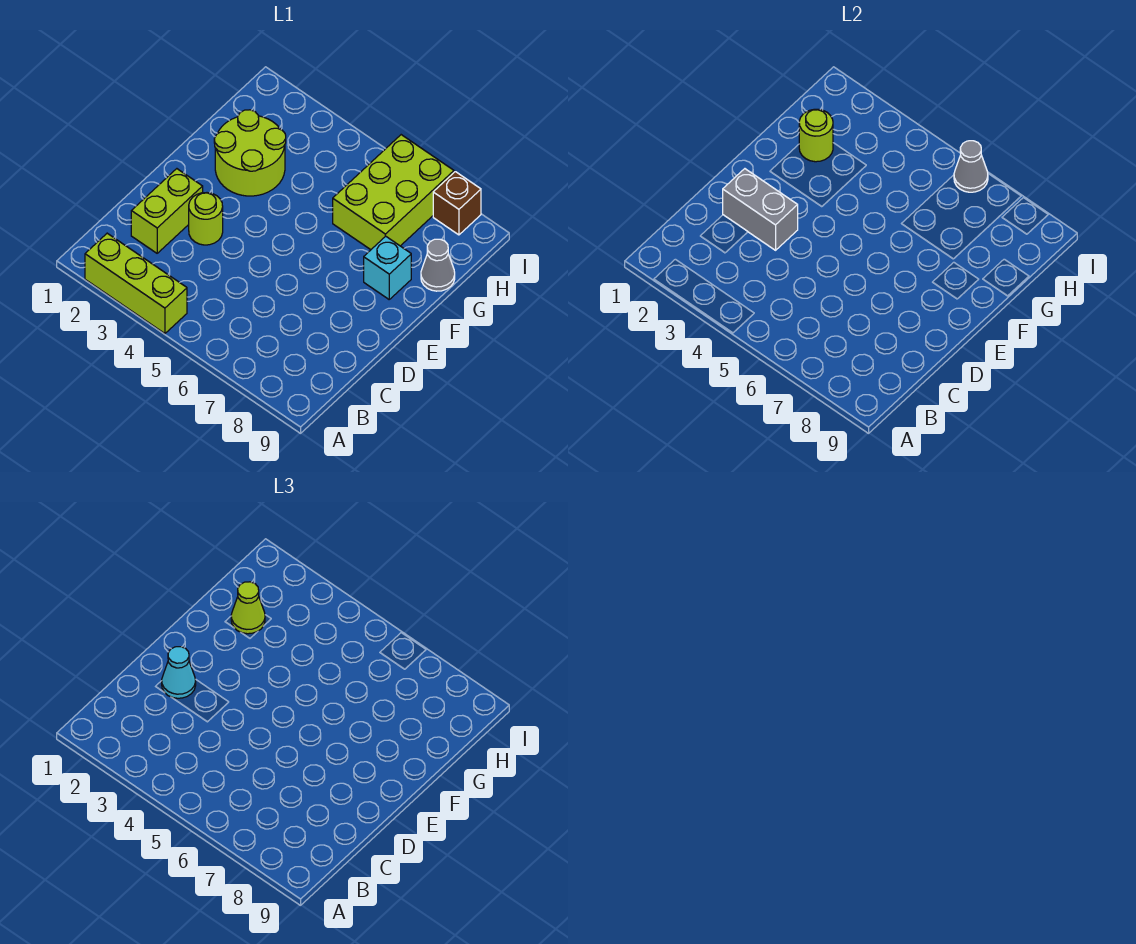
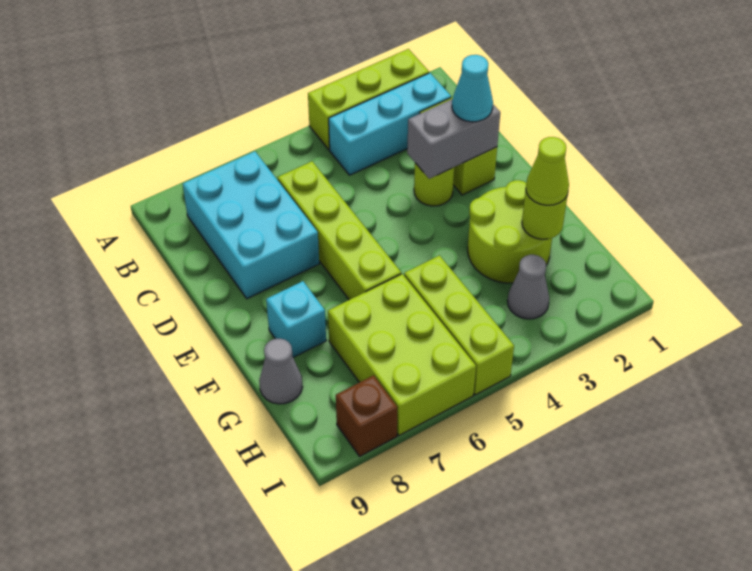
none -> cyan brick B2:B4 level 1
none -> cyan brick B7:D8 level 1
none -> lime brick C6:F6 level 1
none -> lime brick G5:I5 level 1
grey cone I6 level 2 -> grey cone H3 level 1

